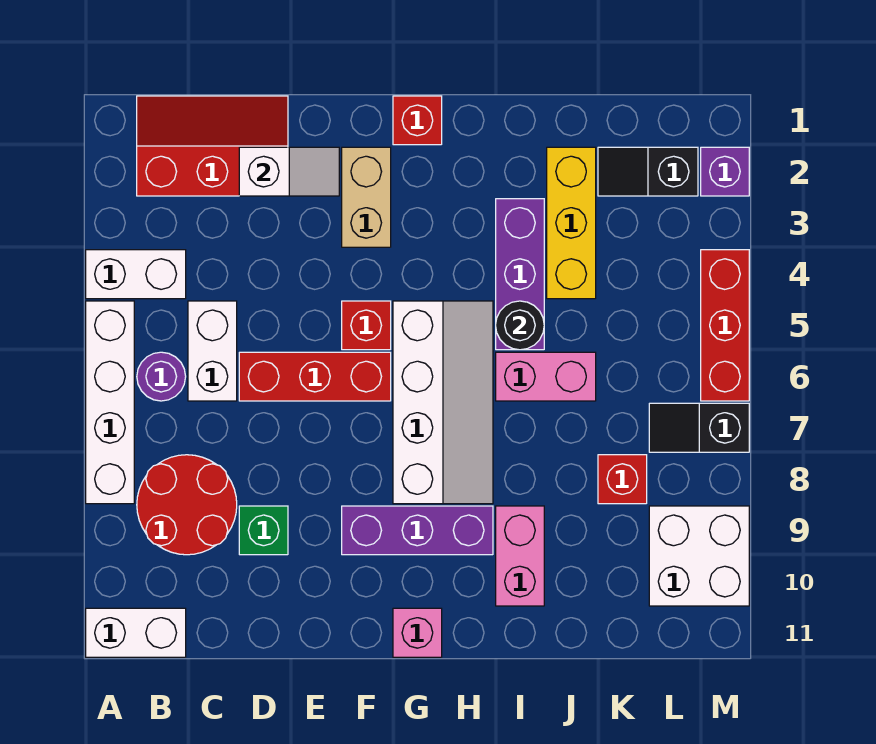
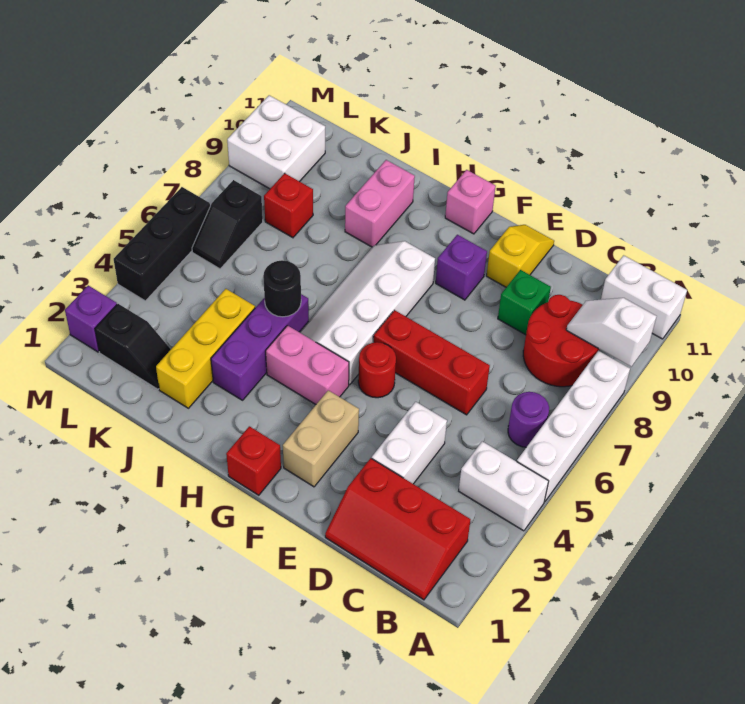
white brick C5:C6 level 1 -> white brick D3:D4 level 1
white slope D2:E2 level 2 top D -> white slope A9:B9 level 2 top A
none -> yellow slope E10:E11 level 1 top 10
red brick F5 level 1 -> red round brick F5 level 1
purple brick F9:H9 level 1 -> purple brick F9 level 1
pink brick I6:J6 level 1 -> pink brick G4:H4 level 1
black slope L7:M7 level 1 top M -> black slope L6:L7 level 1 top 7
red brick M4:M6 level 1 -> black brick M4:M6 level 1

